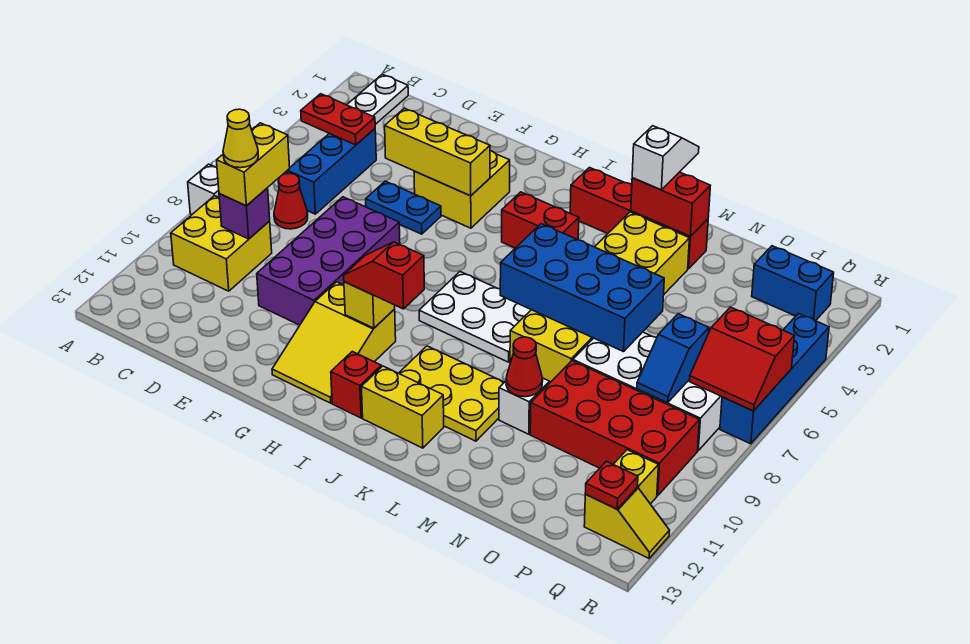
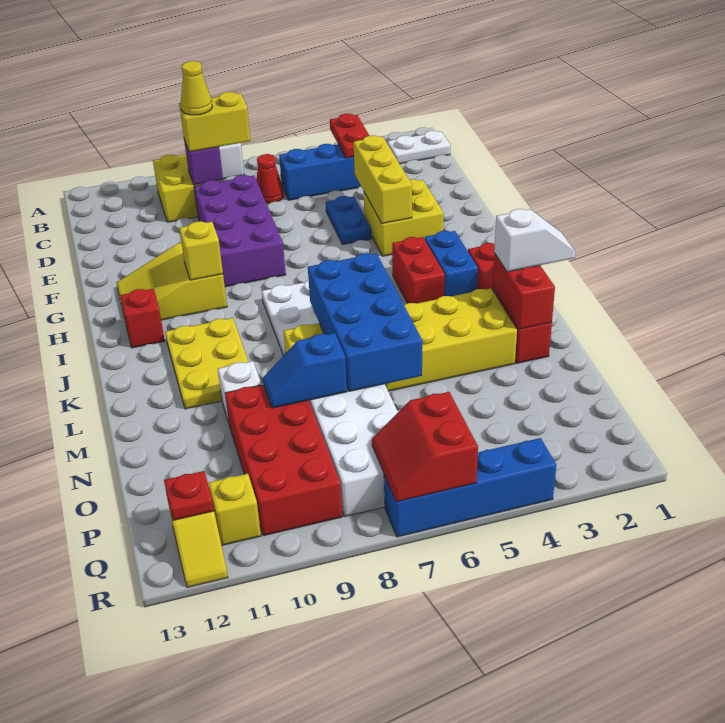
purple brick E7:F10 level 1 -> purple brick D8:G9 level 1
red slope H10:I10 level 3 top I -> none
yellow brick J12:K12 level 1 -> none
red cone M10 level 2 -> none
blue brick P2:Q2 level 1 -> blue brick I3:J3 level 1
blue slope P7:P8 level 2 top 7 -> blue slope N8:N9 level 2 top 8

